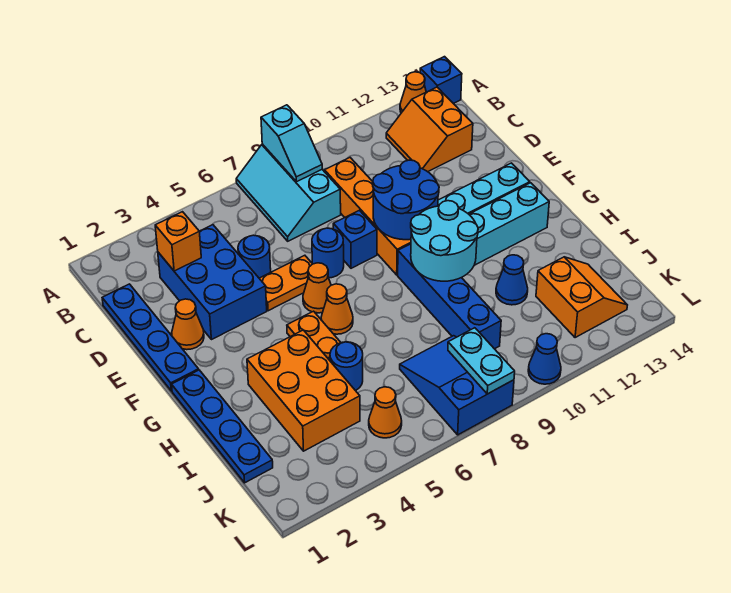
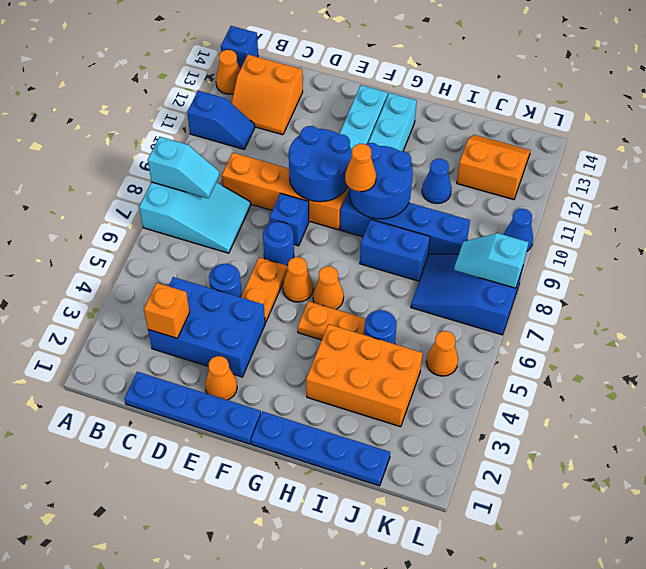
cyan slope A7:C8 level 1 top 8 -> cyan slope A7:C8 level 1 top A
none -> blue slope A11:B11 level 1 top A
cyan round brick G9:H10 level 2 -> blue round brick G9:H10 level 2
none -> orange cone G9 level 3
none -> blue brick H8:I8 level 1
cyan plate K8:L8 level 2 -> cyan slope K8:L8 level 2 top L

